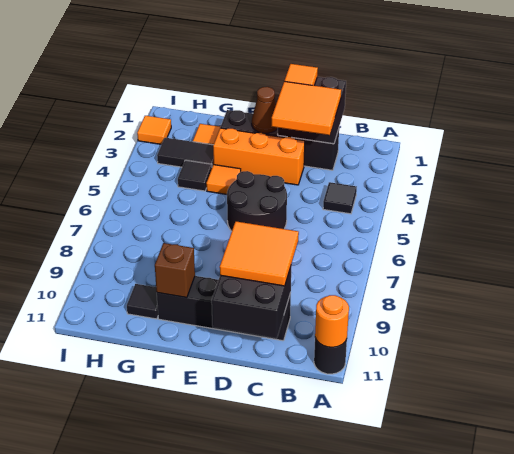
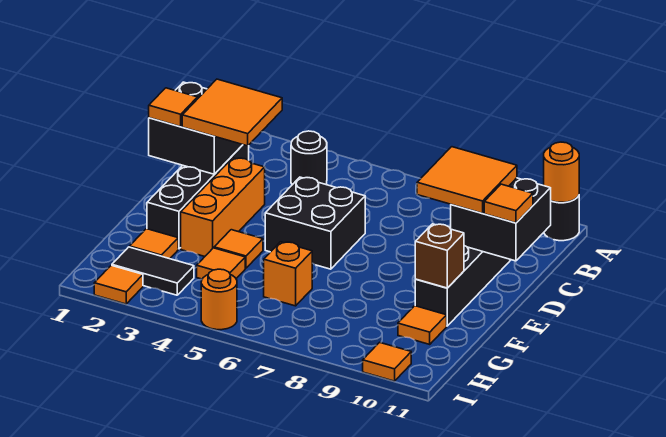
black tile B4 level 1 -> black round brick B4 level 1
black round brick D5:E6 level 1 -> black brick D5:E6 level 1
none -> orange tile D11 level 3
brown cone E2 level 2 -> none
black tile G3:H3 level 1 -> black tile H2:H3 level 1
black tile G4 level 1 -> orange tile G4 level 1
none -> orange brick G6 level 1
black tile G10 level 1 -> orange tile G10 level 1
none -> orange round brick I5 level 1
none -> orange tile I10 level 1

